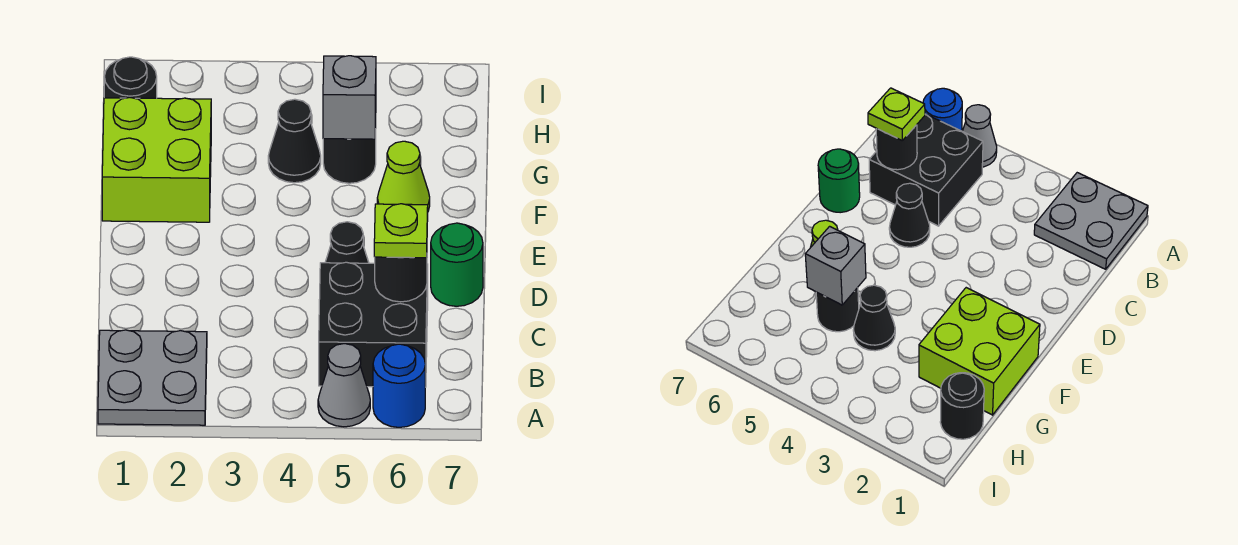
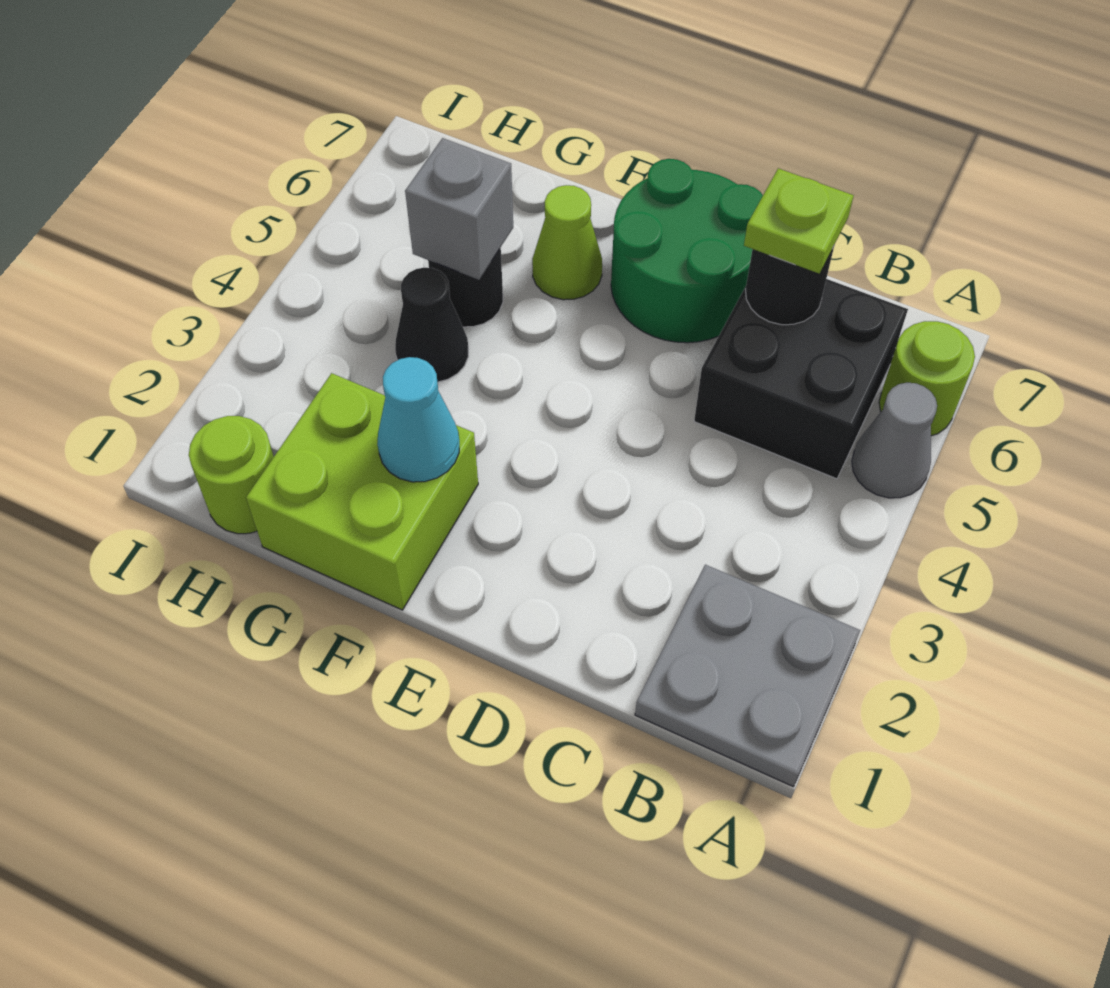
blue round brick A6 level 1 -> lime round brick A6 level 1
black cone D5 level 1 -> none
green round brick D7 level 1 -> green round brick D6:E7 level 1
none -> cyan cone F2 level 2
black round brick H1 level 1 -> lime round brick H1 level 1

